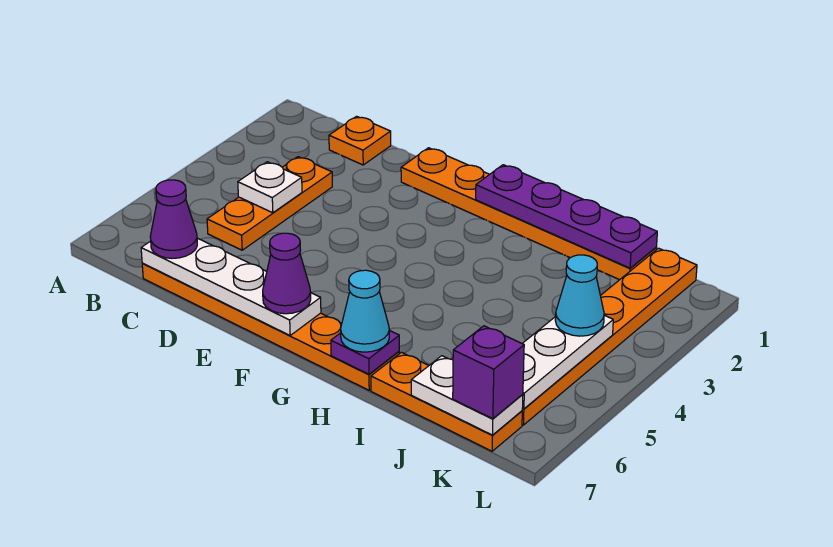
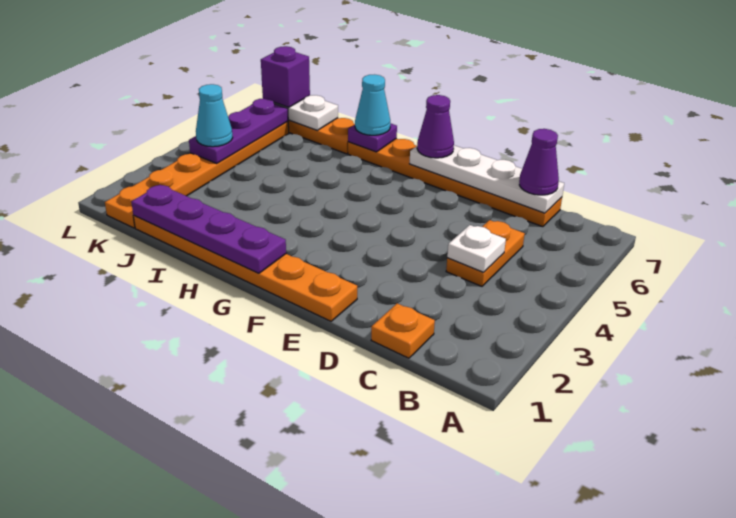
orange plate C3:C5 level 1 -> orange plate C4:C5 level 1
white plate K4:K6 level 2 -> purple plate K4:K6 level 2

